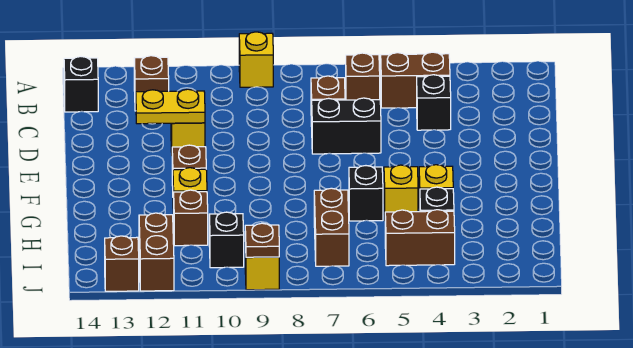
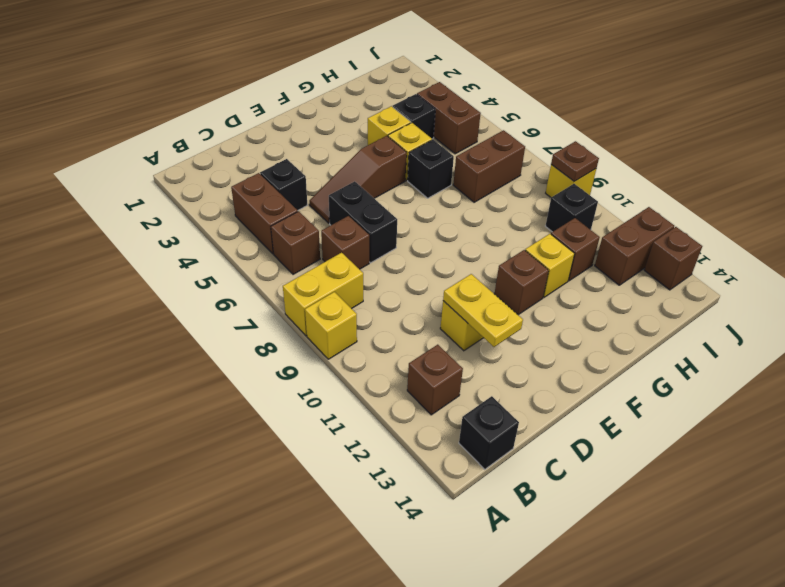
none -> yellow brick A8:B8 level 1
none -> brown slope D5:F5 level 1 top F

